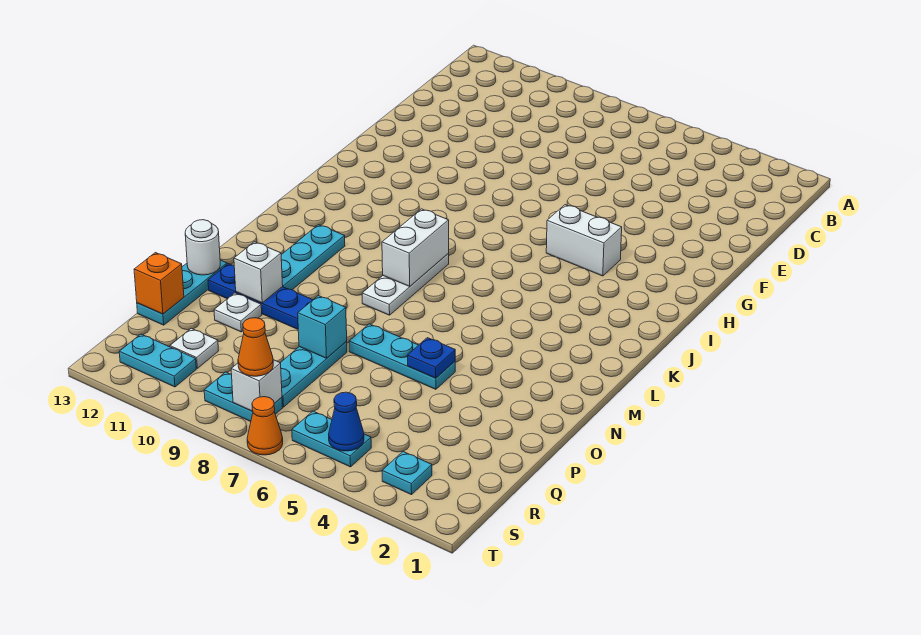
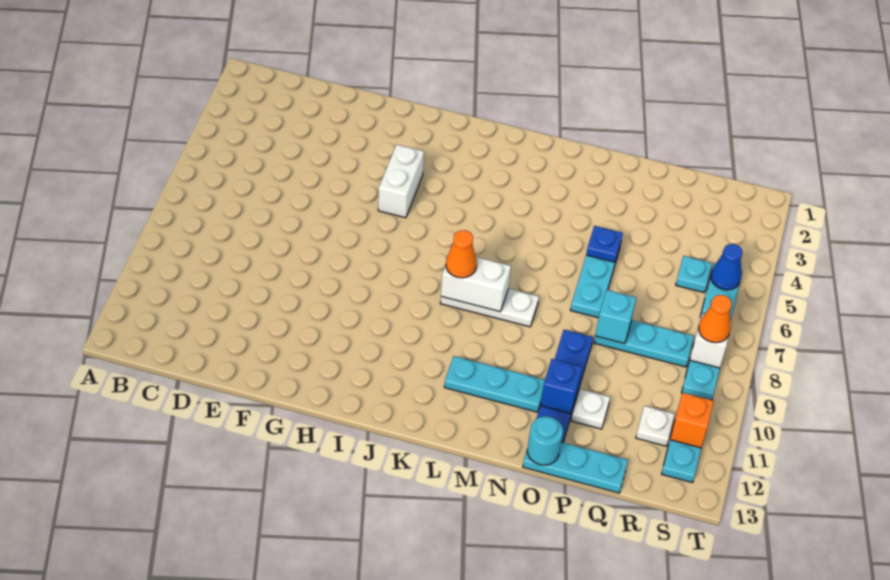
white brick O11 level 2 -> blue brick O11 level 2
white round brick O13 level 2 -> cyan round brick O13 level 2
orange brick Q13 level 2 -> orange brick S11 level 2
cyan plate S3 level 1 -> cyan plate R5 level 1
orange cone T7 level 1 -> orange cone K8 level 3

